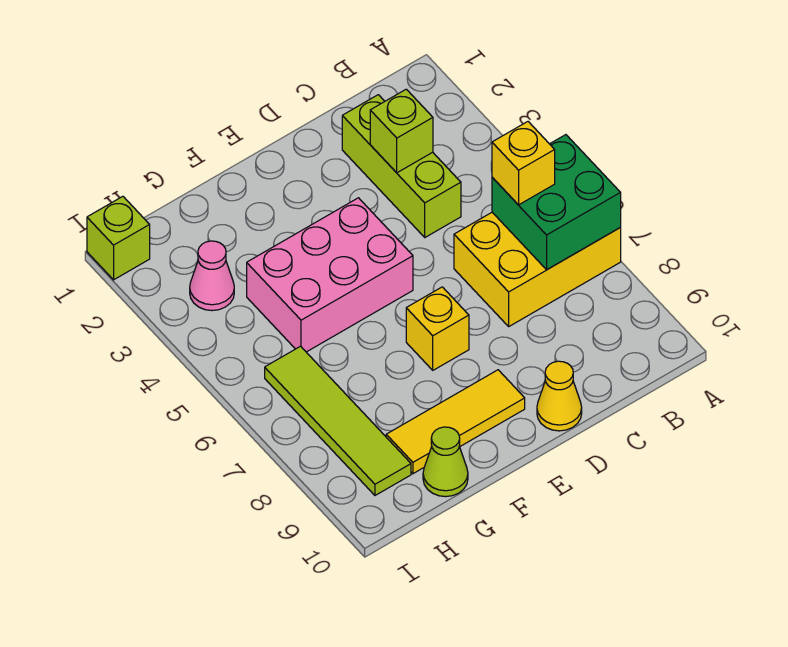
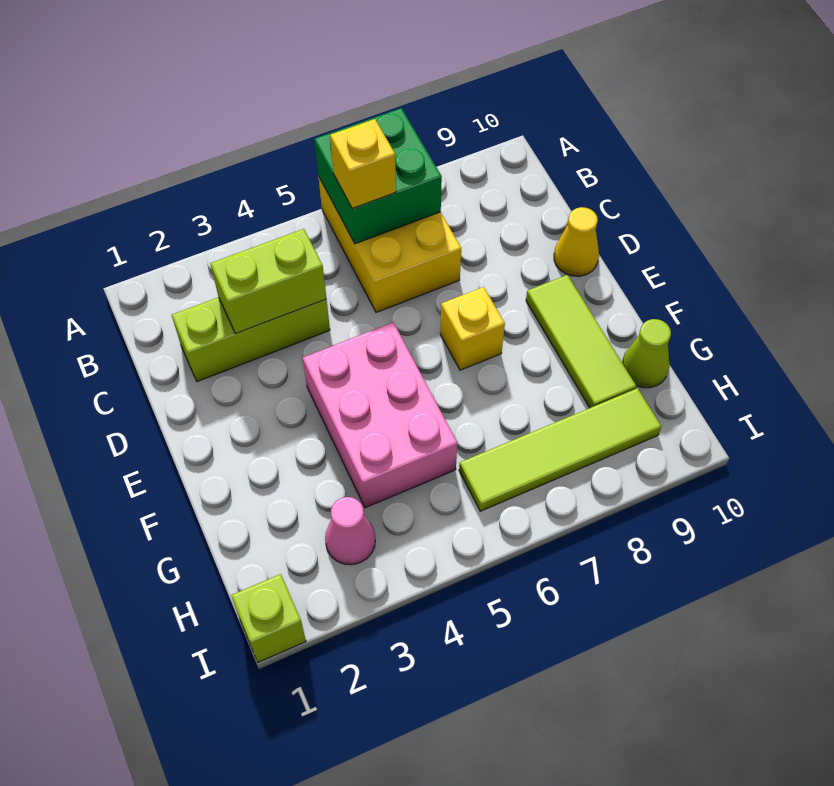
lime brick C3 level 2 -> lime brick C3:C4 level 2
yellow tile E9:G9 level 1 -> lime tile E9:G9 level 1

